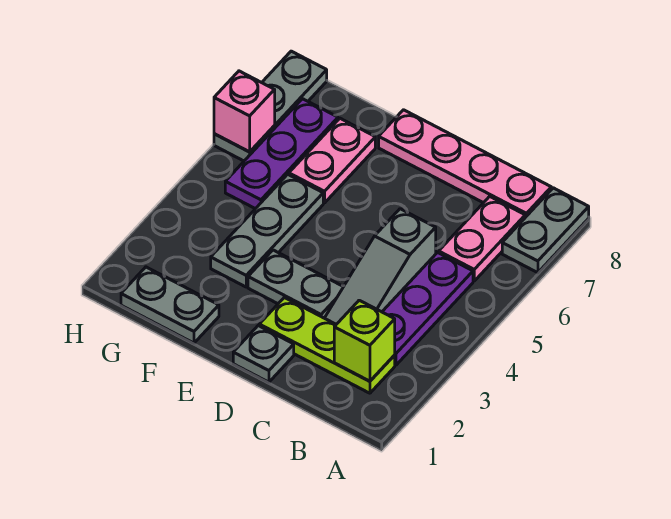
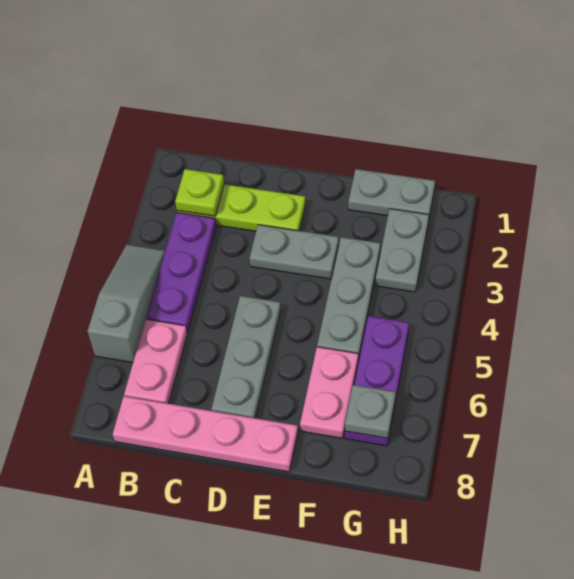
grey plate A7:A8 level 1 -> grey plate G2:G3 level 1
lime brick B2 level 2 -> lime plate B2 level 2
grey slope C3:C5 level 1 top 5 -> grey slope A4:A6 level 1 top 6
grey plate D1 level 1 -> grey plate G7 level 2
grey plate H6:H8 level 1 -> grey plate D5:D7 level 1
pink brick H6 level 2 -> none

